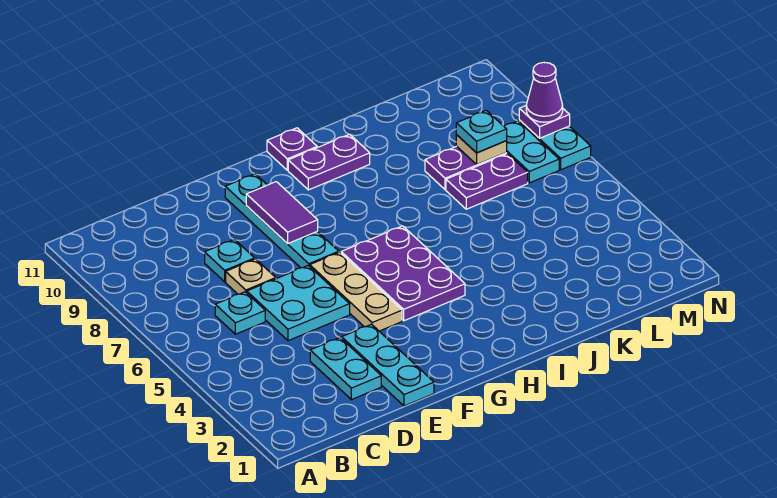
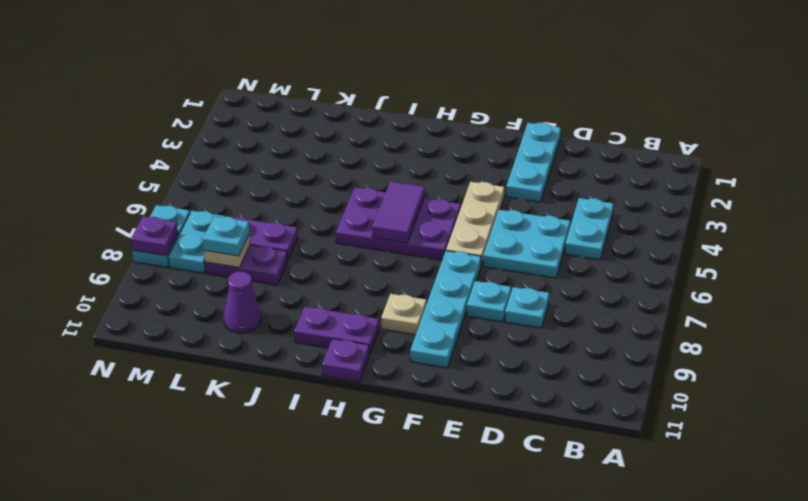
cyan plate C6 level 1 -> cyan plate E8 level 1
cyan plate D2:D3 level 1 -> cyan plate C4:C5 level 1
tan plate D7 level 1 -> tan plate G9 level 1
purple tile F8:F9 level 2 -> purple tile H5:H6 level 2
purple plate G4:H6 level 1 -> purple plate G5:I6 level 1
purple cone N8 level 3 -> purple cone K10 level 1

